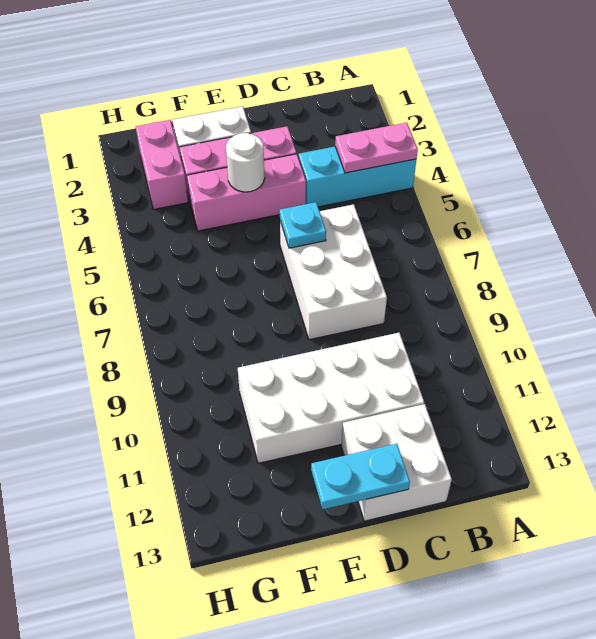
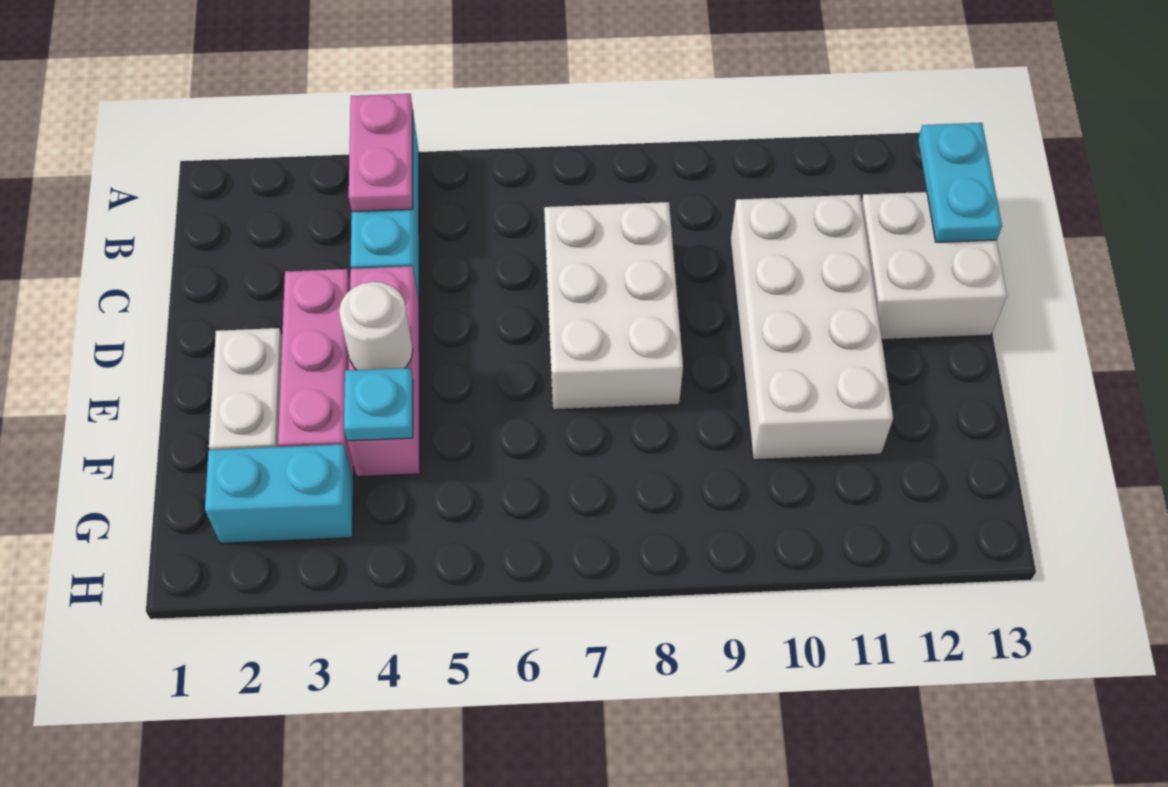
white brick C6:D8 level 1 -> white brick C7:E8 level 1
cyan plate D6 level 2 -> cyan plate F4 level 2
cyan plate D13:E13 level 2 -> cyan plate B13:C13 level 2
pink brick G2:G3 level 1 -> cyan brick G2:G3 level 1

